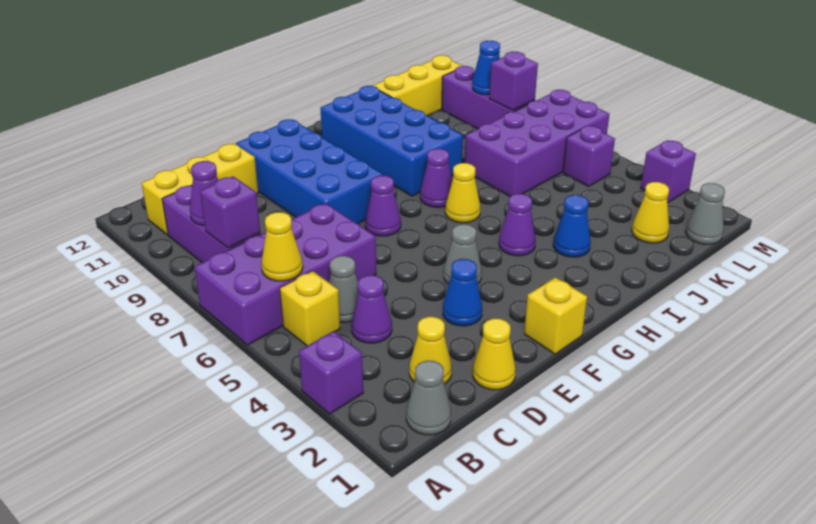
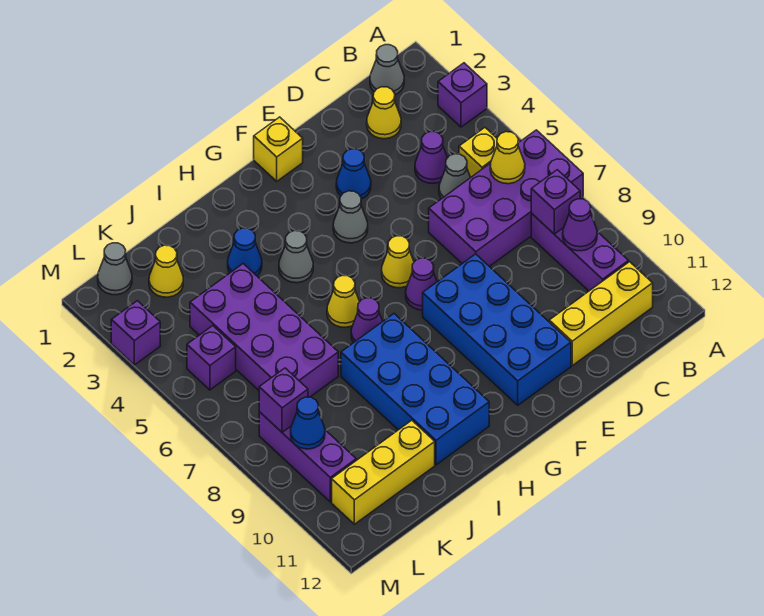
yellow cone D1 level 1 -> yellow cone F6 level 1
purple cone H4 level 1 -> grey cone H4 level 1
purple brick J6:M7 level 1 -> purple brick J4:K7 level 1

